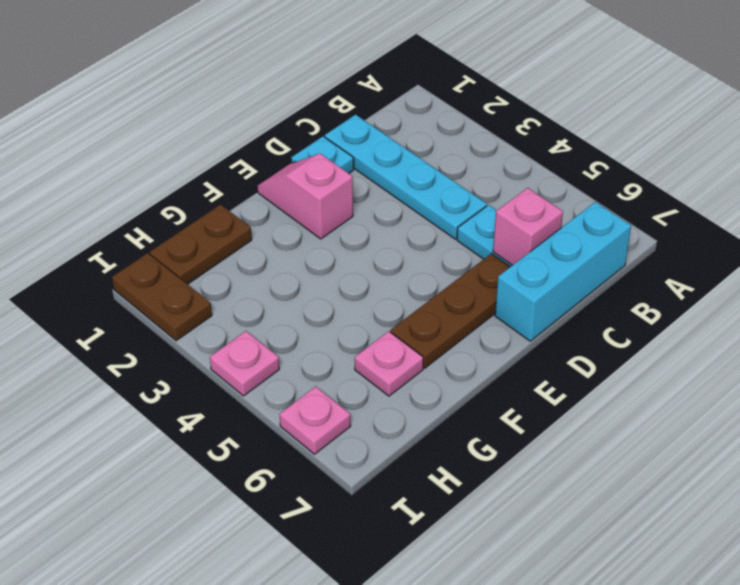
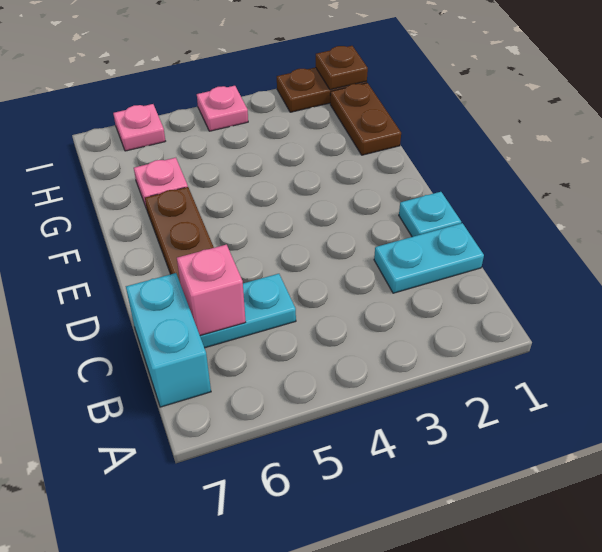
cyan brick B7:D7 level 1 -> cyan brick B7:C7 level 1
cyan plate C1:C4 level 1 -> cyan plate C1:C2 level 1
pink slope E1:E2 level 1 top 2 -> none
none -> brown plate I1 level 2

